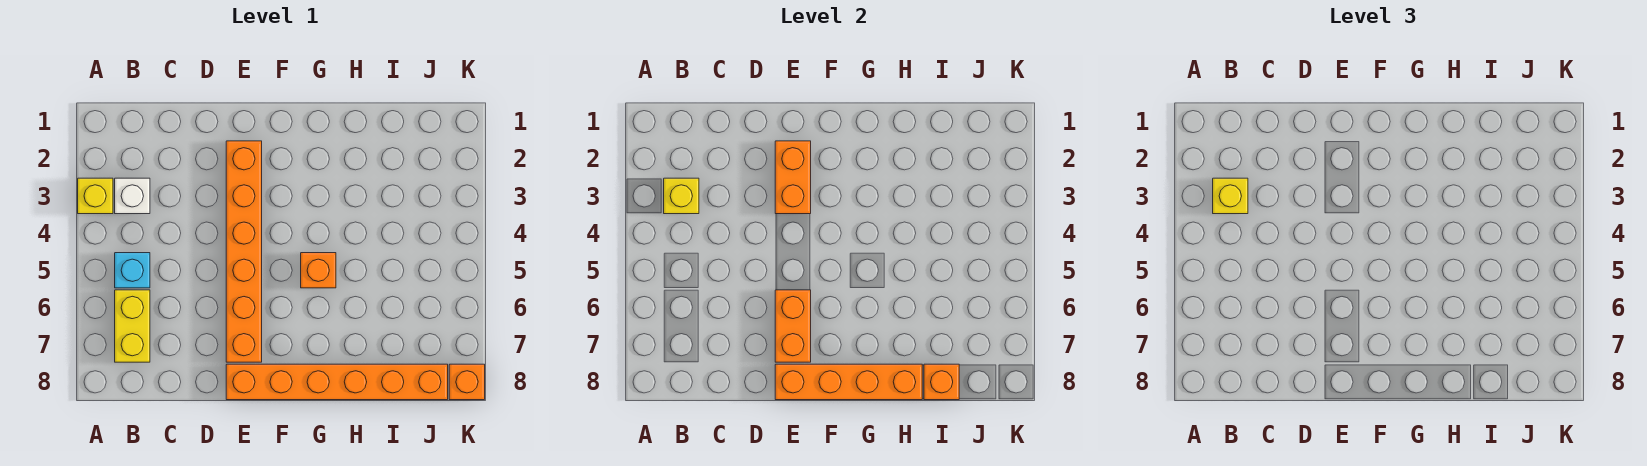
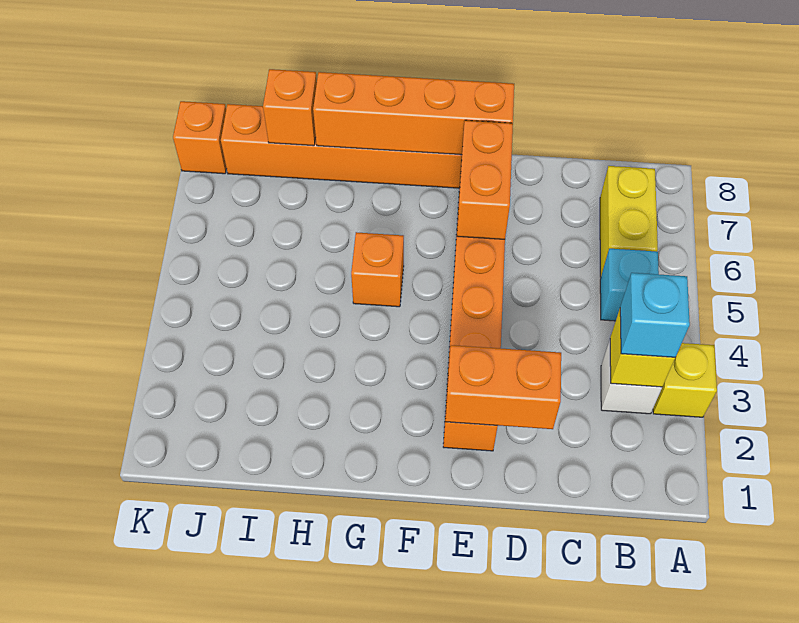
yellow brick B3 level 3 -> cyan brick B3 level 3
orange brick E2:E3 level 2 -> orange brick D2:E2 level 2

